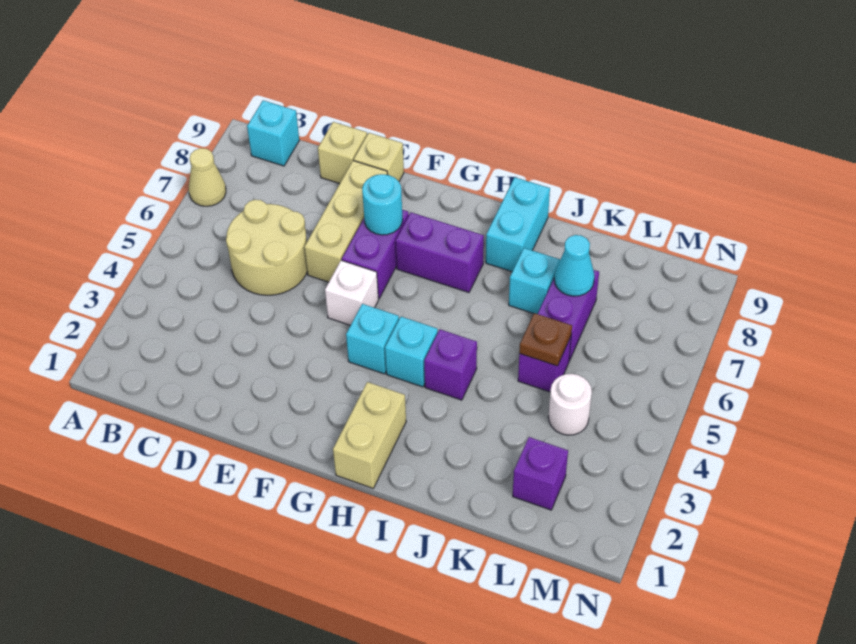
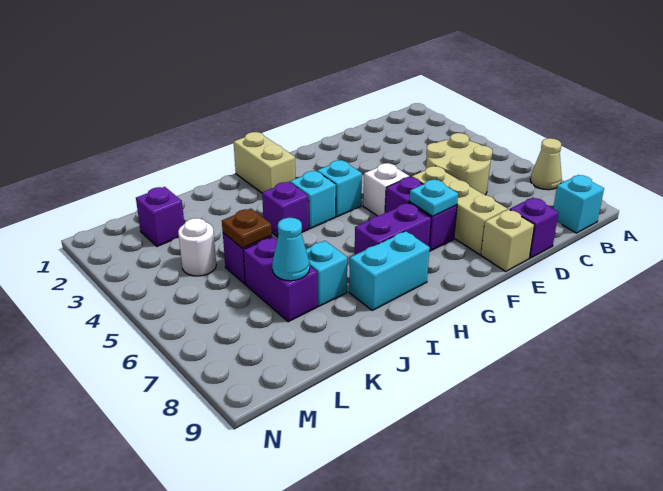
tan brick D9 level 1 -> purple brick D9 level 1
cyan round brick F7 level 2 -> cyan plate F7 level 2
cyan brick I8:I9 level 1 -> cyan brick H8:I8 level 1

